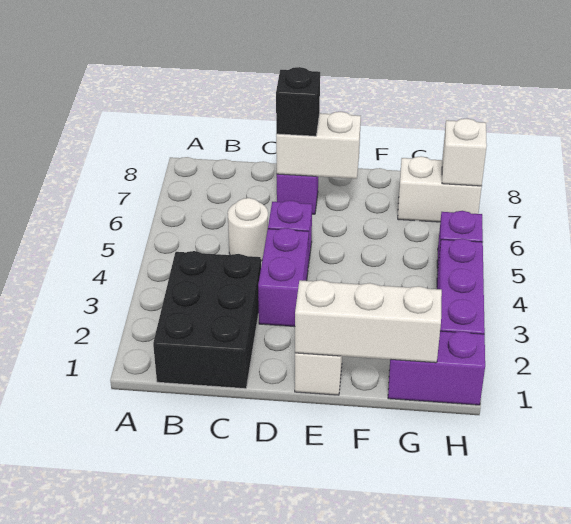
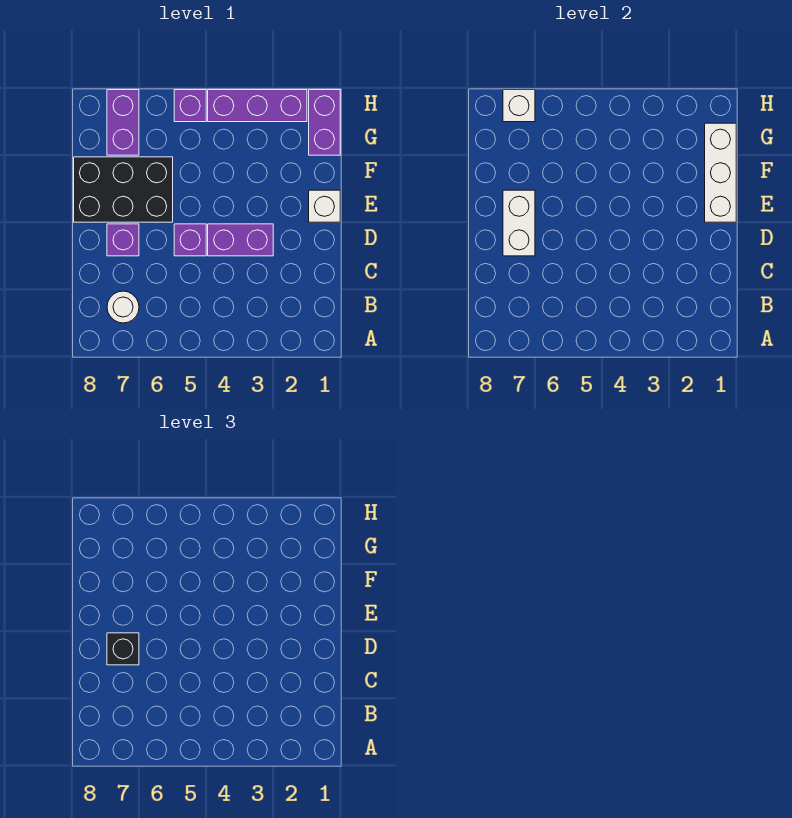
black brick B1:C3 level 1 -> black brick E6:F8 level 1
white round brick C5 level 1 -> white round brick B7 level 1
white brick G7:H7 level 1 -> purple brick G7:H7 level 1

